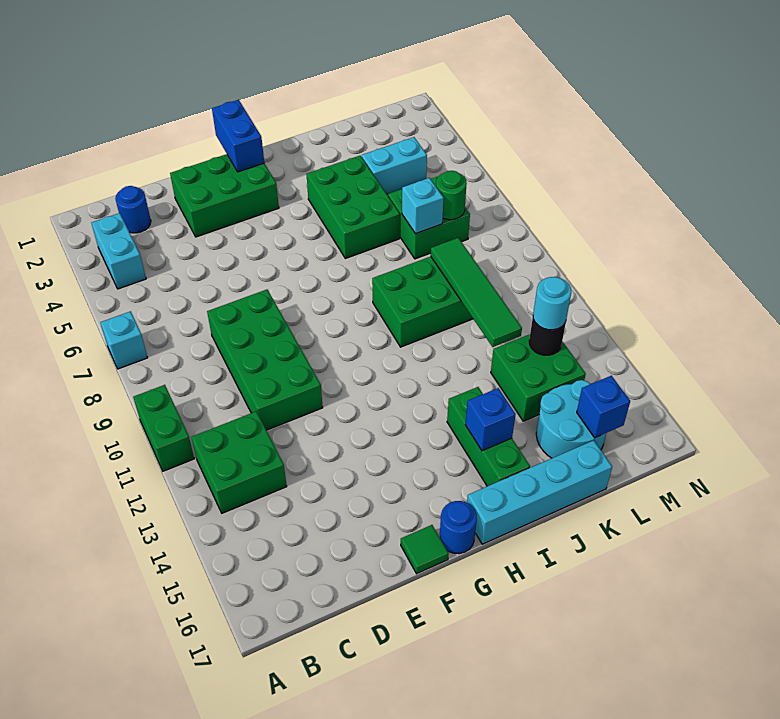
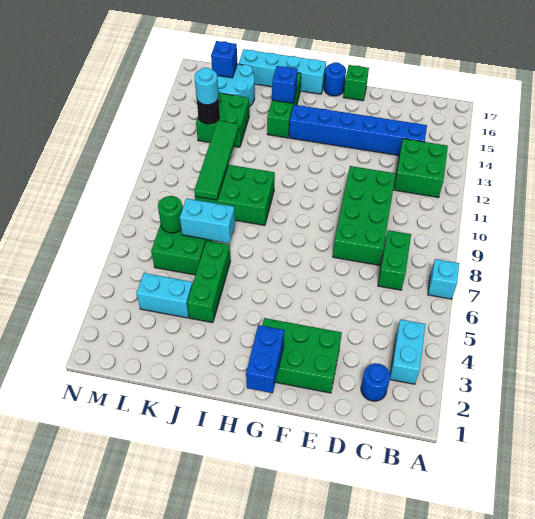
green brick A10:A11 level 1 -> green brick C7:C8 level 1
none -> blue brick C14:H14 level 1
green tile F17 level 1 -> green brick F17 level 1
green brick I4:J6 level 1 -> green brick J4:J6 level 1
cyan brick K7 level 2 -> cyan brick J7:K7 level 2

